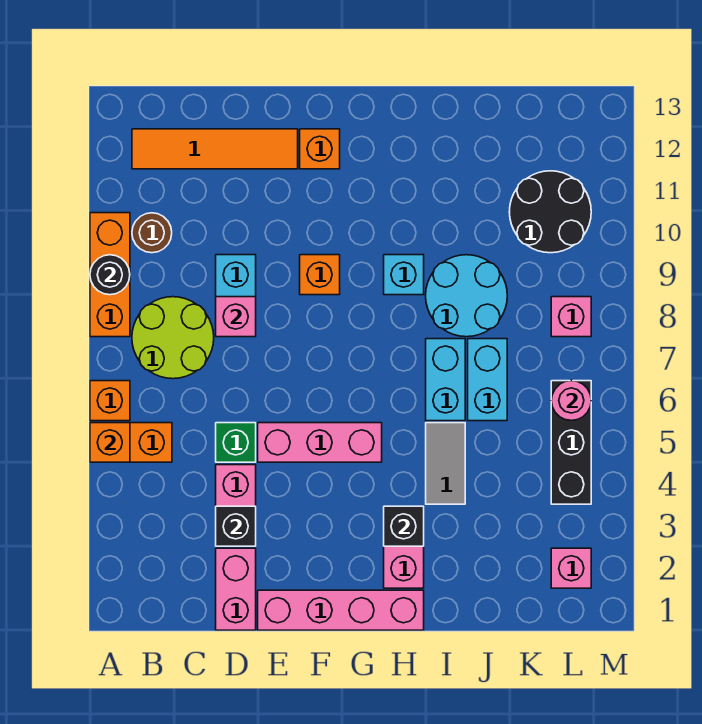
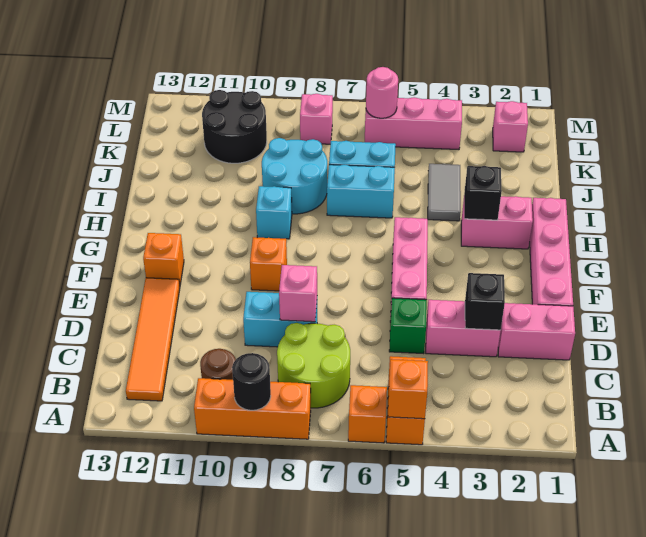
grey tile I4:I5 level 1 -> grey tile I4:J4 level 1
black brick L4:L6 level 1 -> pink brick L4:L6 level 1

